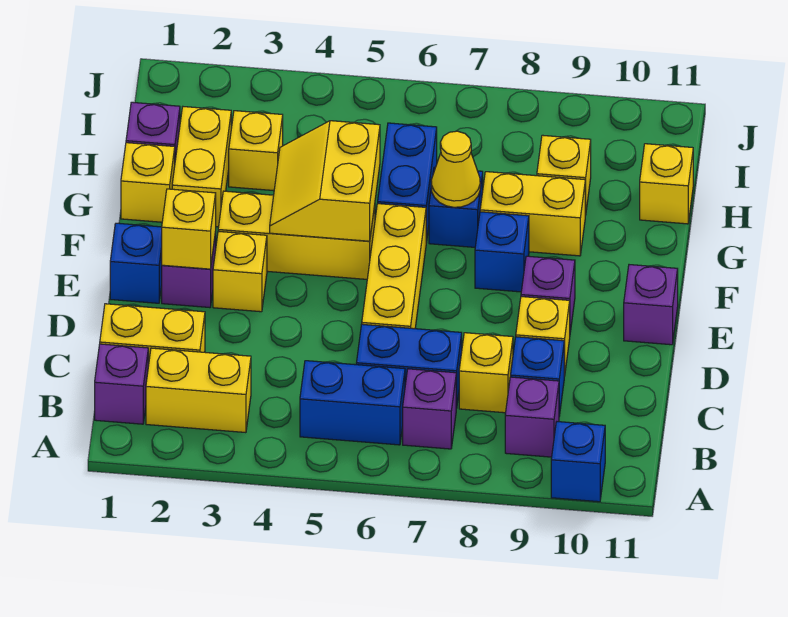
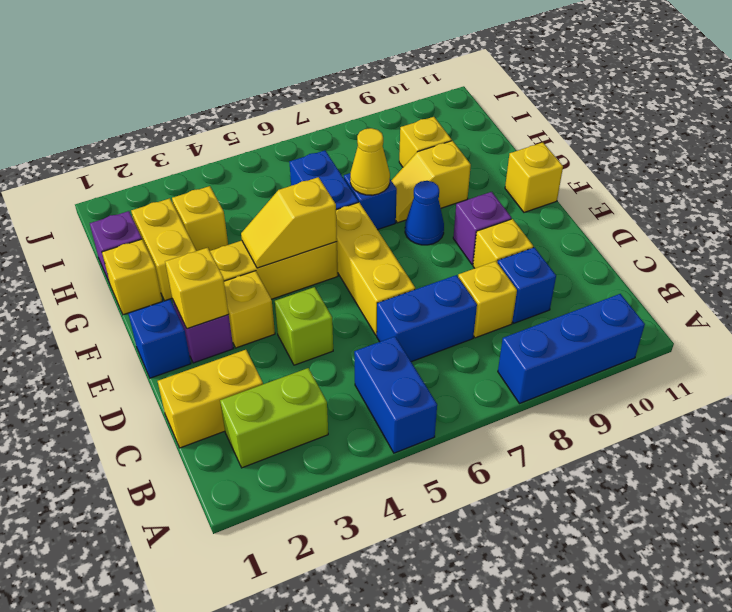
blue brick A10 level 1 -> blue brick A8:A10 level 1
purple brick B1 level 1 -> none
yellow brick B2:B3 level 1 -> lime brick B2:B3 level 1
blue brick B5:B6 level 1 -> blue brick A5:B5 level 1
purple brick B7 level 1 -> none
purple brick B9 level 1 -> none
none -> lime brick D4 level 1
purple brick E11 level 1 -> none
yellow slope F4:G5 level 2 top 5 -> yellow slope F4:F5 level 2 top 5
blue brick F8 level 1 -> blue cone F8 level 1
yellow brick G8:G9 level 1 -> yellow slope G8:G9 level 1 top 9
yellow brick H11 level 1 -> yellow brick F11 level 1

